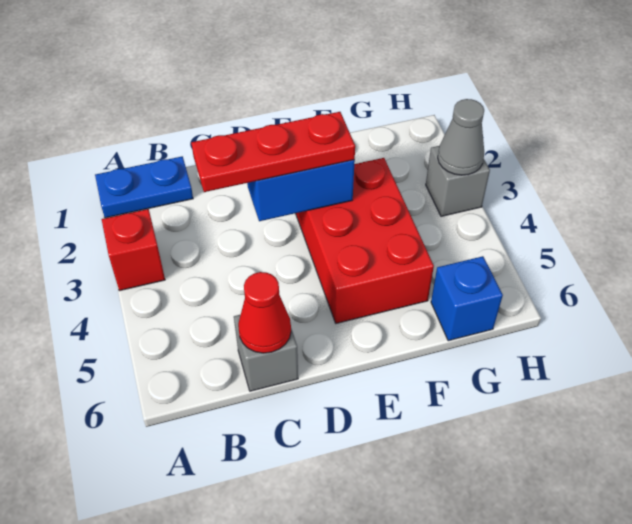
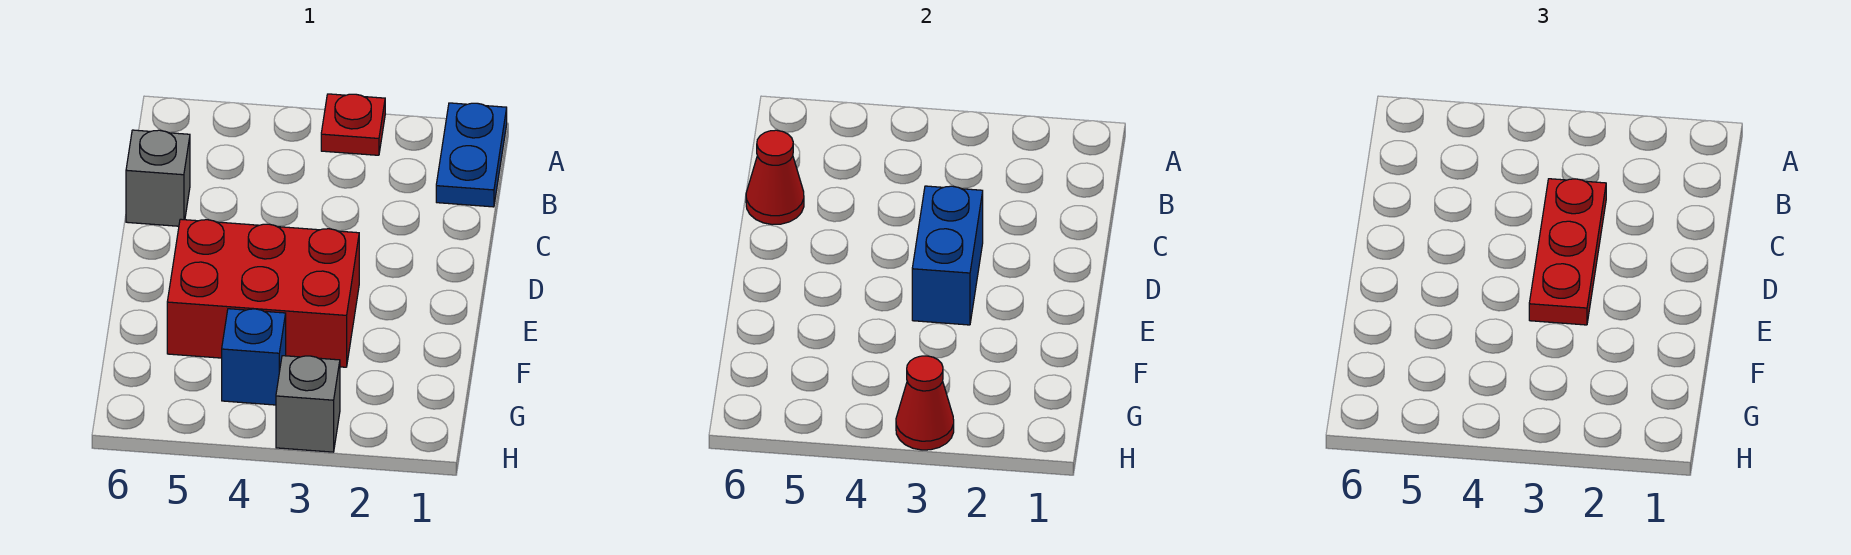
red brick A3 level 1 -> red plate A3 level 1
blue brick G6 level 1 -> blue brick G4 level 1
grey cone H3 level 2 -> red cone H3 level 2

